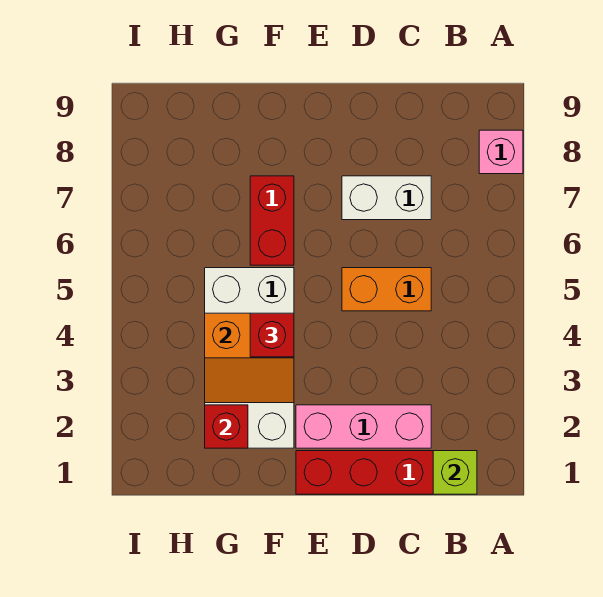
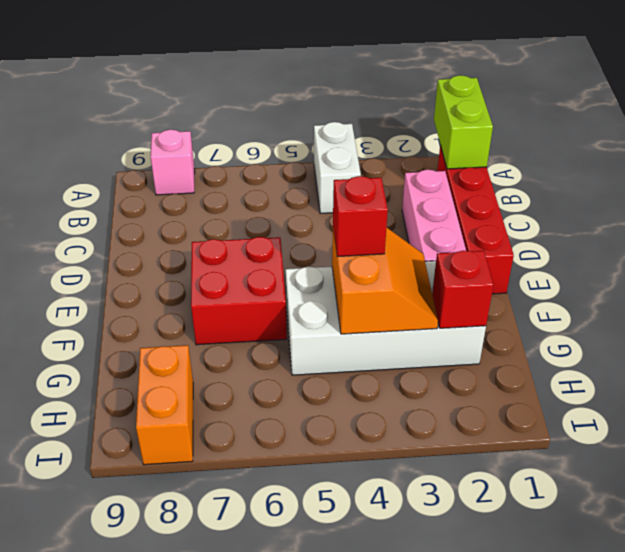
lime brick B1 level 2 -> lime brick A1:B1 level 2
orange brick C5:D5 level 1 -> orange brick H8:I8 level 1
white brick C7:D7 level 1 -> white brick A4:B4 level 1
red brick F6:F7 level 1 -> red brick E6:F7 level 1

